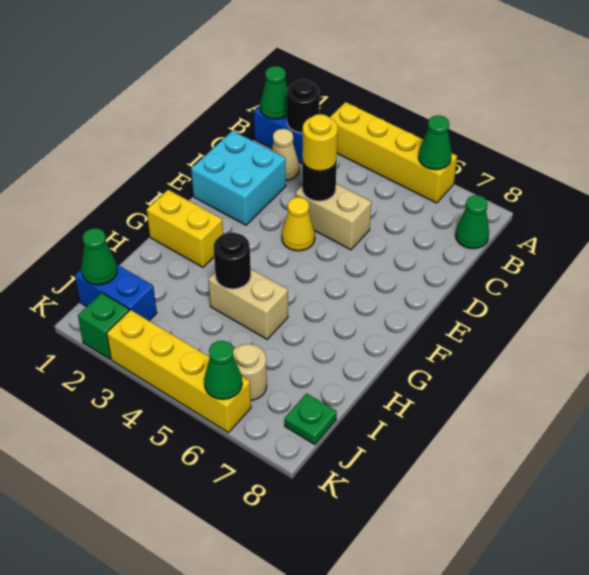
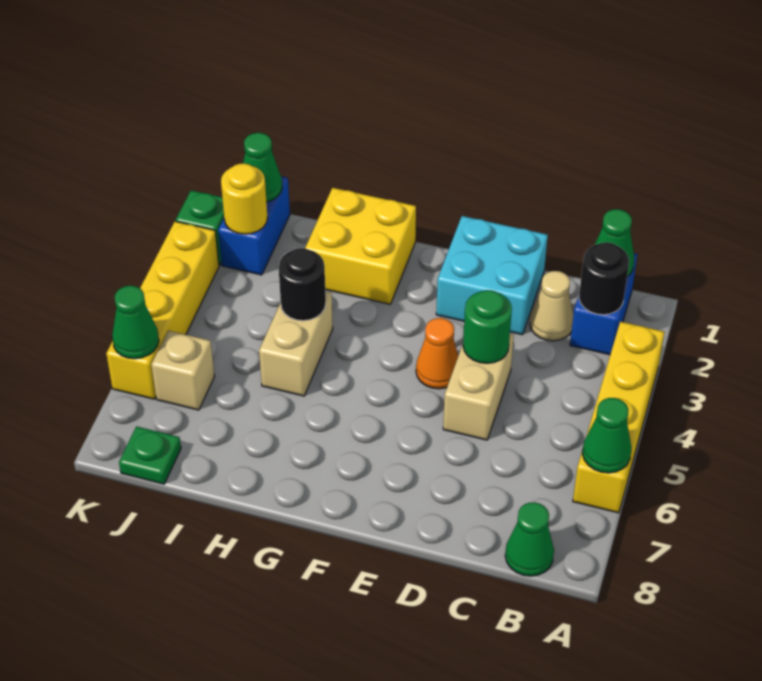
black round brick D4 level 2 -> green round brick D4 level 2
yellow round brick D4 level 3 -> yellow round brick J2 level 2
yellow cone E4 level 1 -> orange cone E4 level 1
yellow brick G1:G2 level 1 -> yellow brick G1:H2 level 1
tan round brick J6 level 1 -> tan brick J6 level 1

